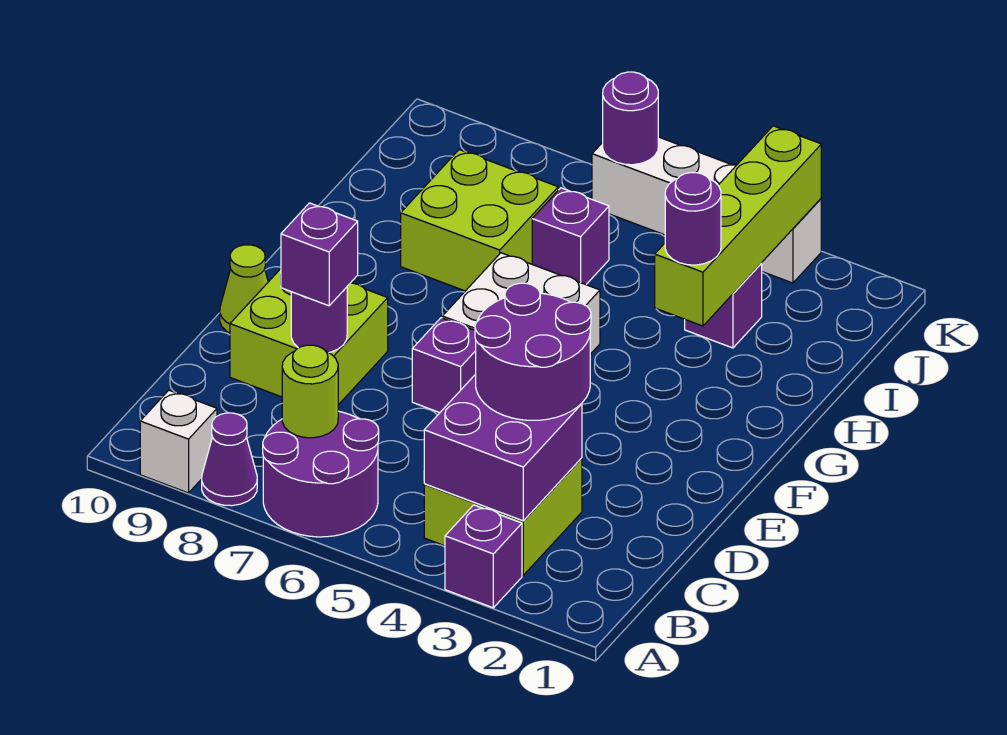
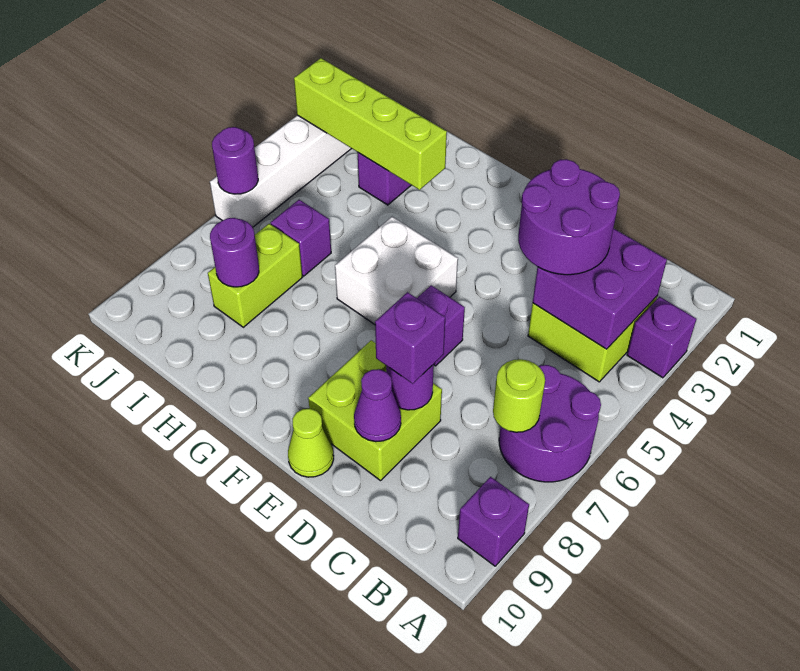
purple cone A8 level 1 -> purple cone D9 level 2
white brick A9 level 1 -> purple brick A9 level 1
purple round brick H3 level 3 -> purple round brick I8 level 2
lime brick H7:I8 level 1 -> lime brick I7:I8 level 1

